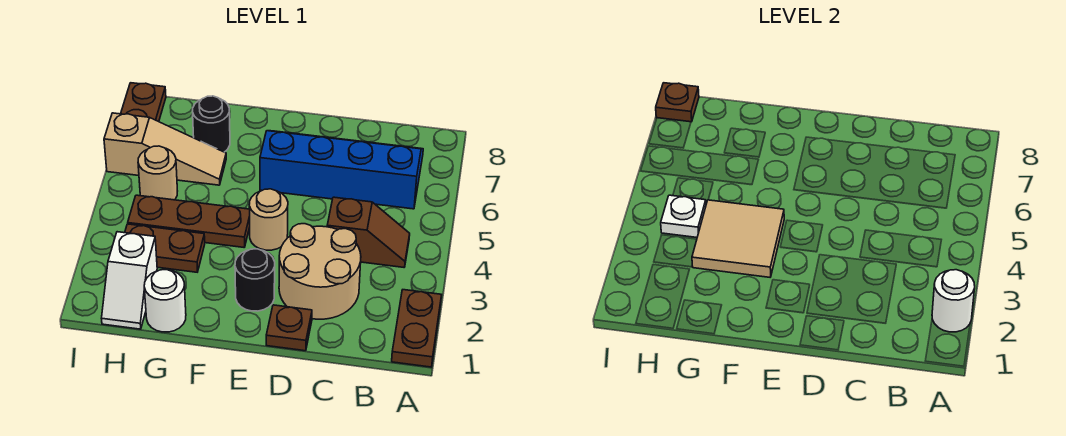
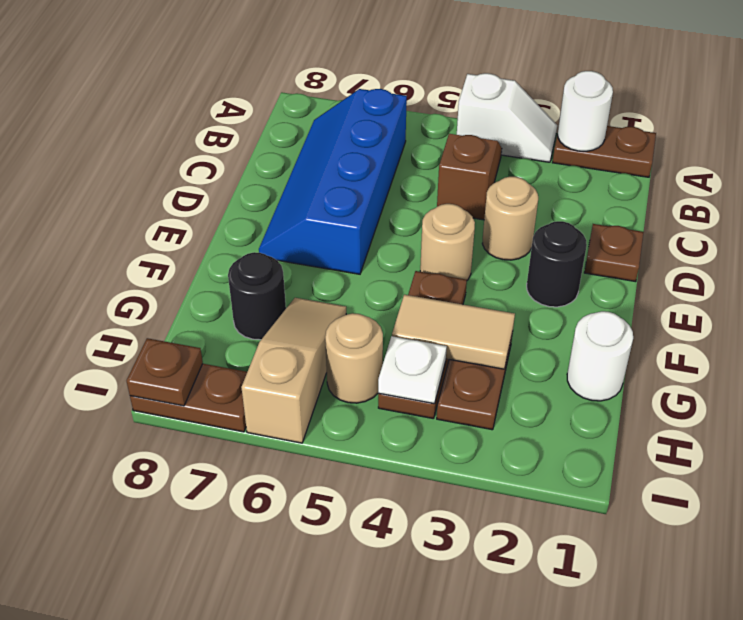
tan round brick C2:D3 level 1 -> tan round brick D3 level 1
tan tile F3:G4 level 2 -> tan tile G3:G4 level 2
white slope H1:H2 level 1 top 2 -> white slope A3:A4 level 1 top 4

